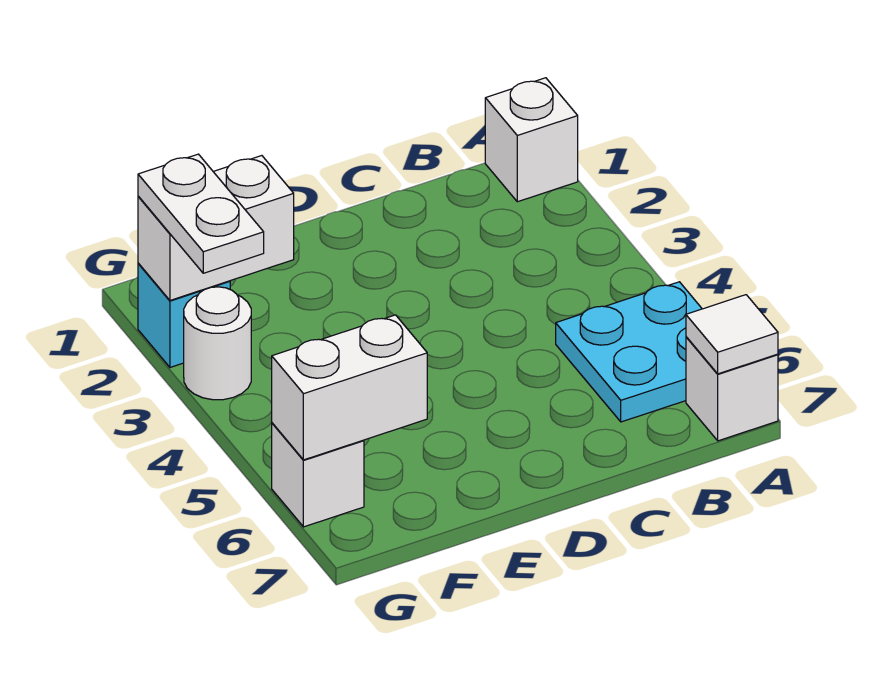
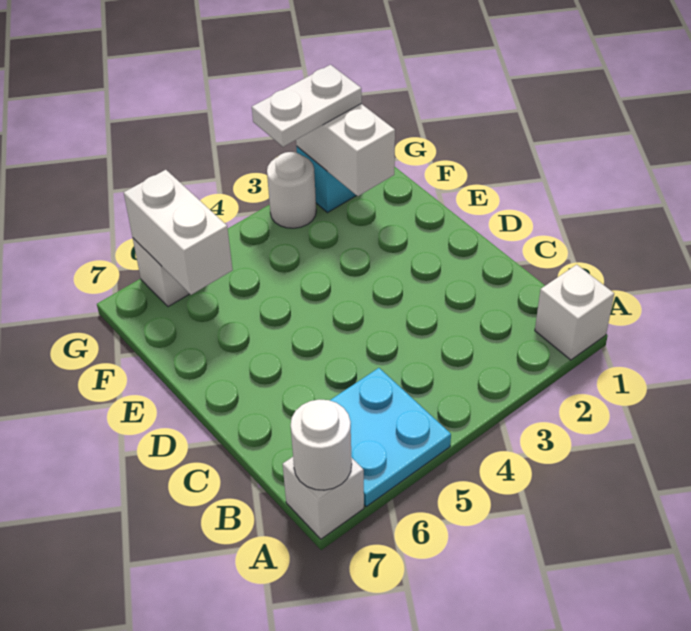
white tile A7 level 2 -> white round brick A7 level 2

